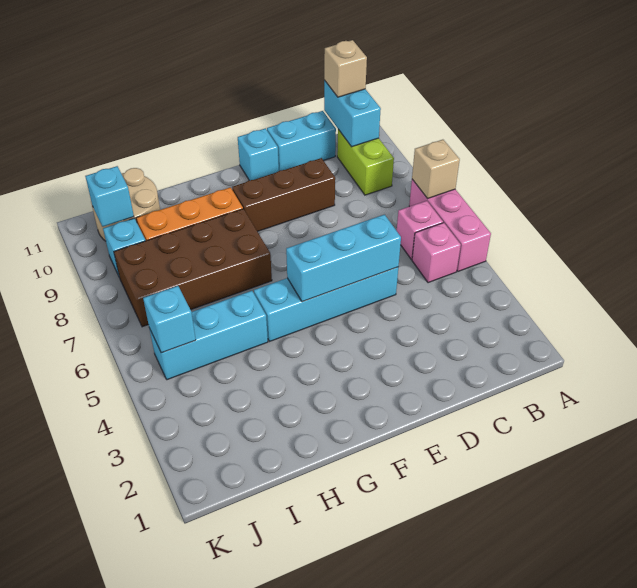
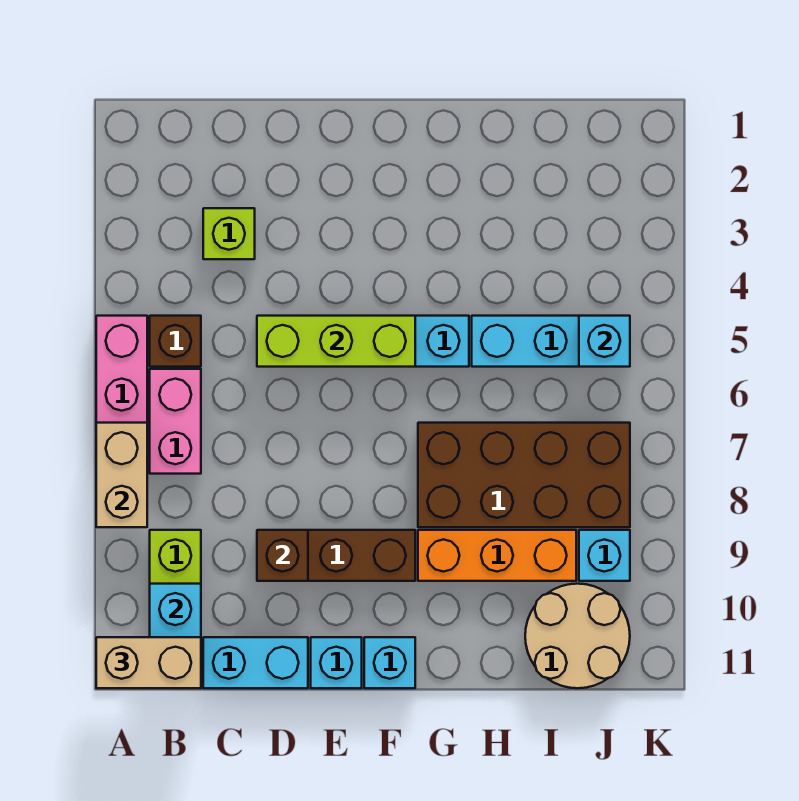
tan brick A7 level 2 -> tan brick A7:A8 level 2
pink brick B5 level 1 -> brown brick B5 level 1
pink brick B6 level 1 -> pink brick B6:B7 level 1
tan brick B11 level 3 -> tan brick A11:B11 level 3
none -> lime brick C3 level 1
cyan brick D5:F5 level 2 -> lime brick D5:F5 level 2
none -> brown brick D9 level 2
cyan brick J10 level 2 -> cyan brick F11 level 1

